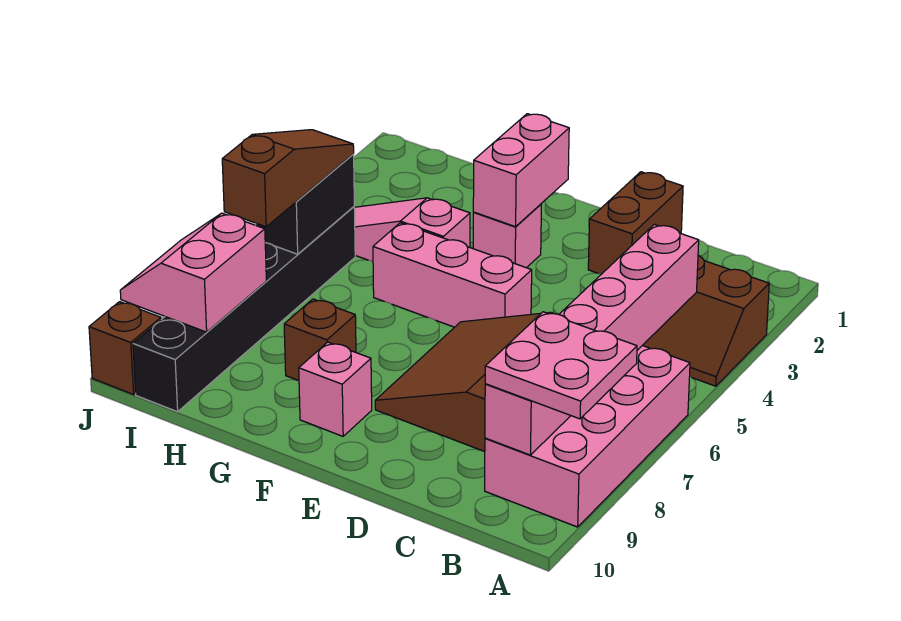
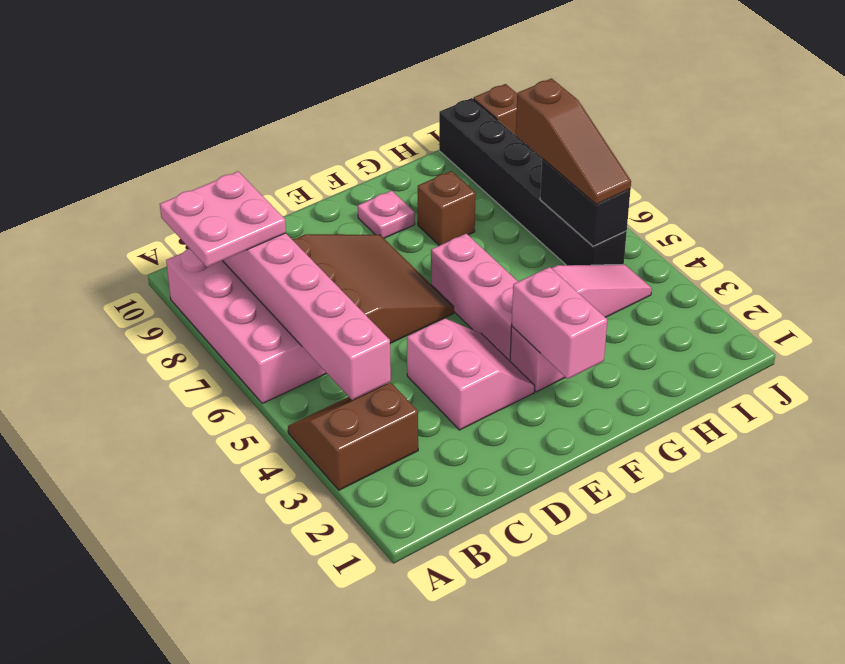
brown brick D1:D2 level 1 -> none
pink brick E5:G5 level 1 -> pink brick F4:F6 level 1
pink brick F9 level 1 -> pink plate F9 level 1
pink slope I8:J9 level 2 top I -> pink slope D3:E4 level 1 top D

